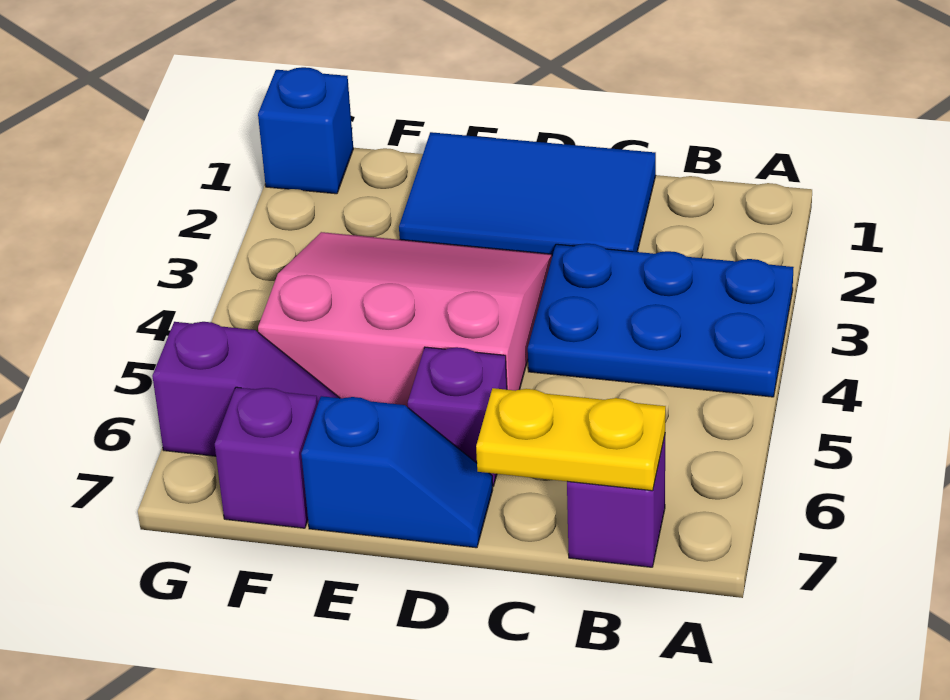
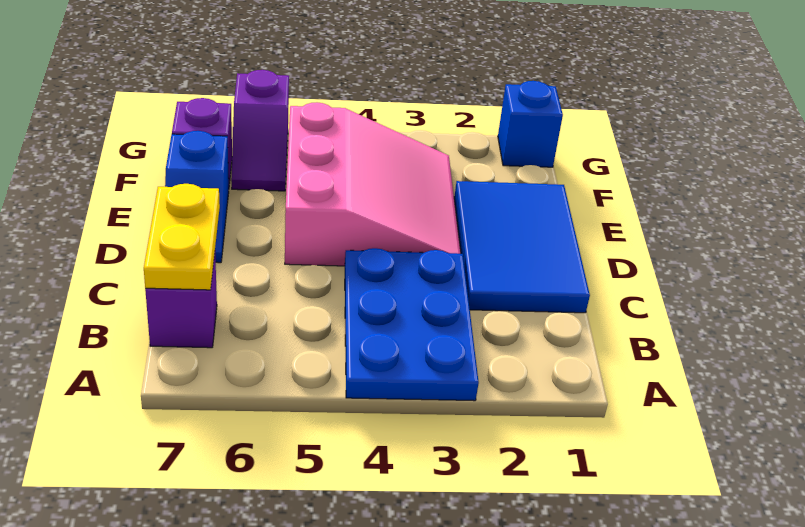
purple brick D6 level 1 -> none

